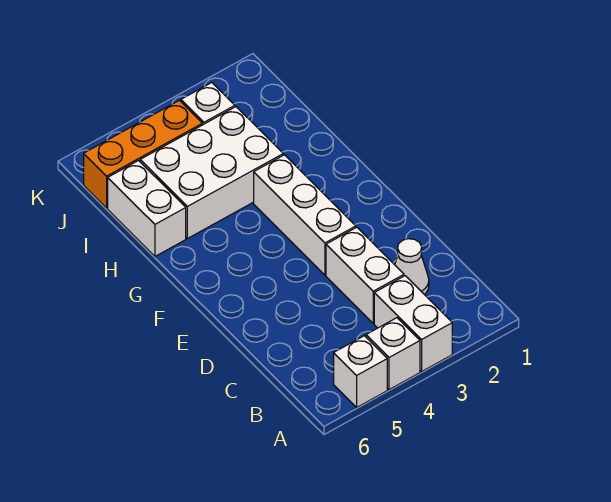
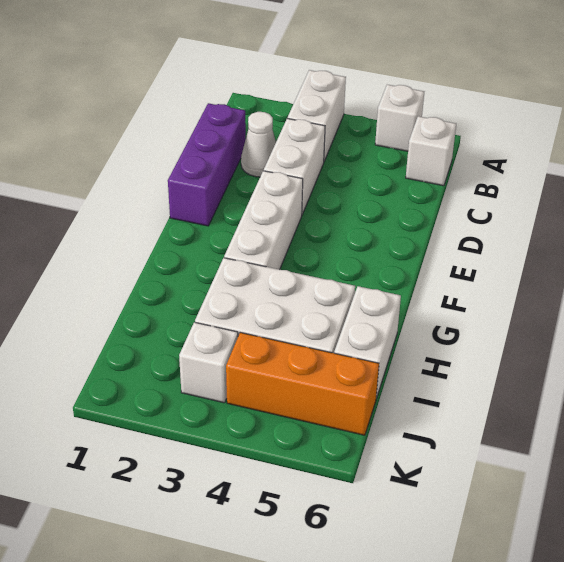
white brick A4 level 1 -> white brick B6 level 1
none -> purple brick C1:E1 level 1

